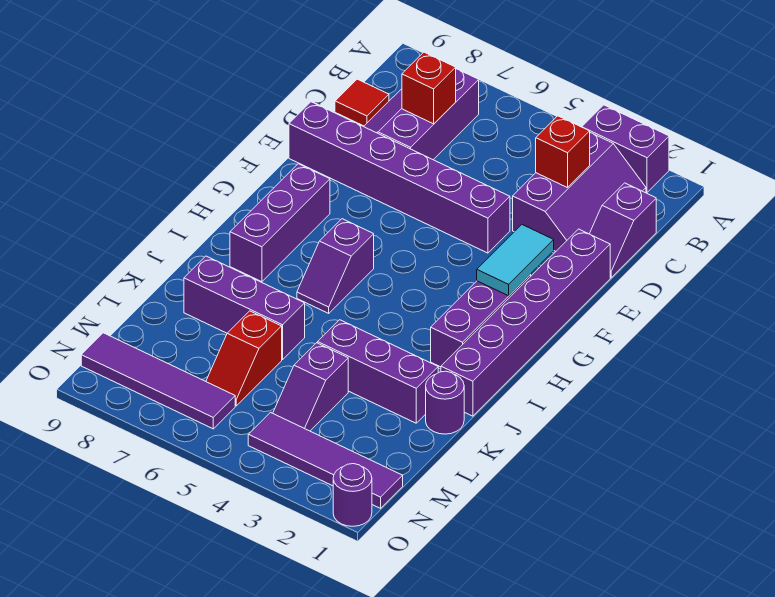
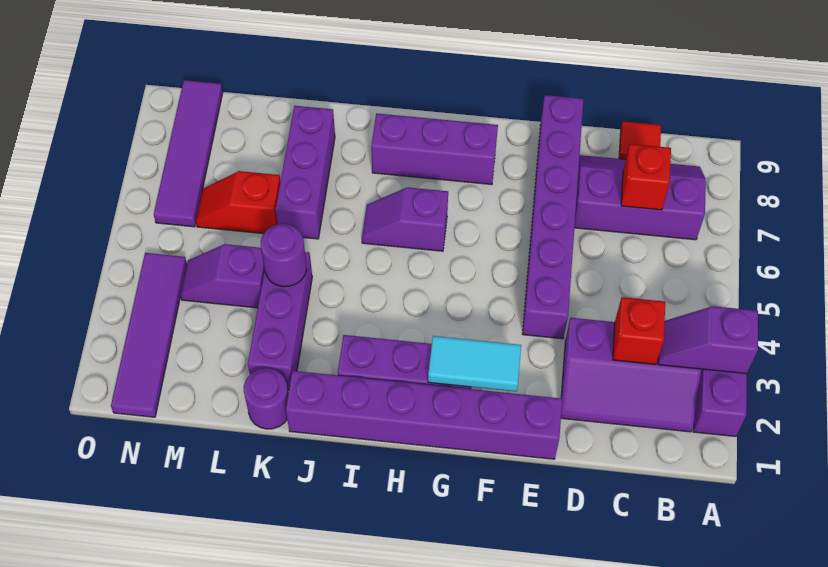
purple slope C1:D1 level 1 top C -> purple slope A3:B3 level 2 top A
purple round brick O1 level 1 -> purple round brick K4 level 2

